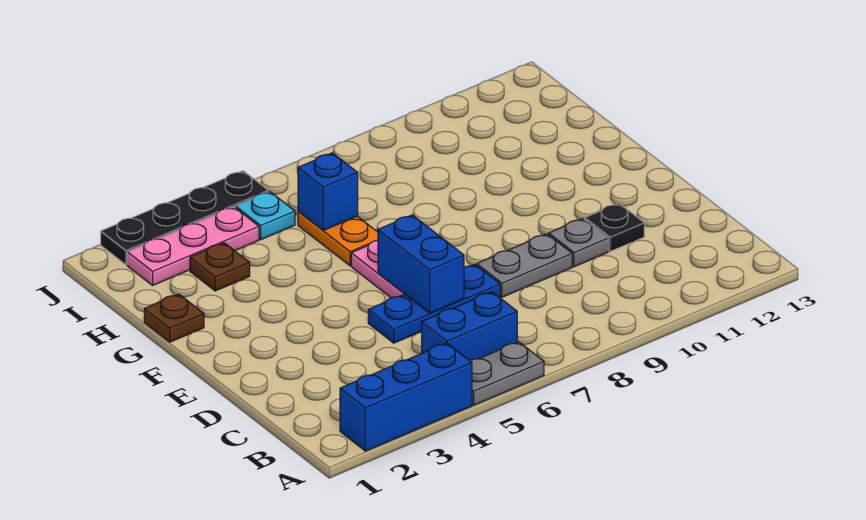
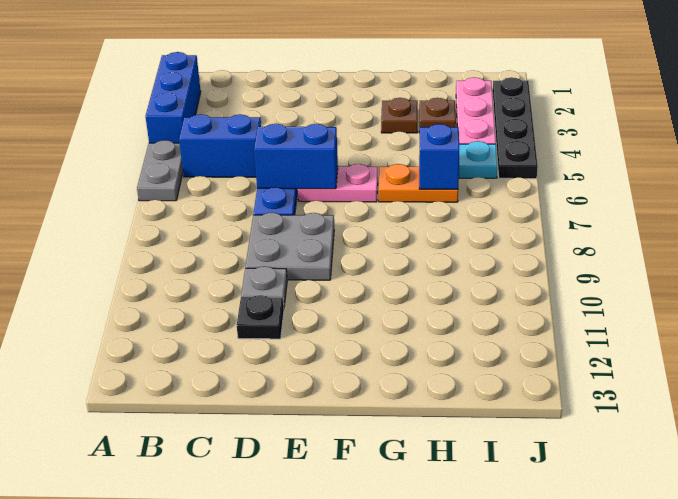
blue brick B5:B6 level 1 -> blue brick B5:C5 level 1
grey plate D8:D9 level 1 -> grey plate D8:E9 level 1
brown plate G1 level 1 -> brown plate G3 level 1

